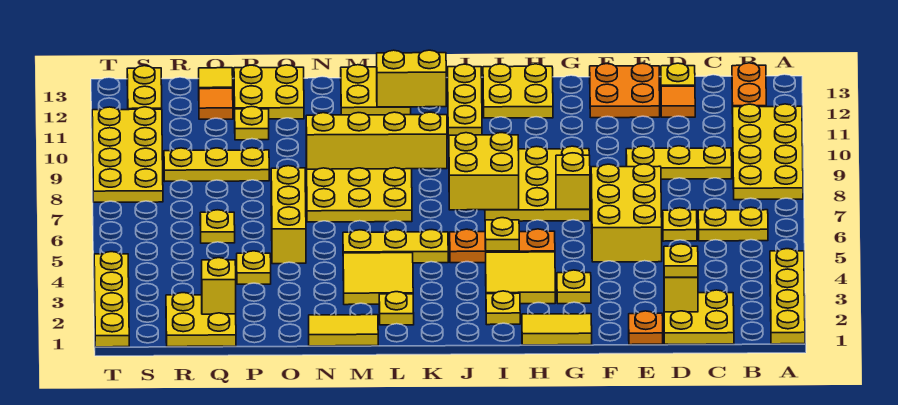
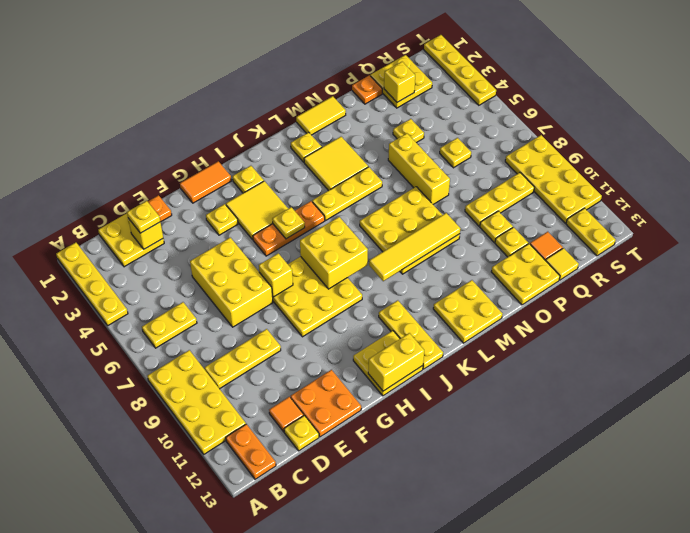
yellow plate D6 level 1 -> yellow plate P10 level 1
yellow tile G1:H1 level 1 -> orange tile G1:H1 level 1
yellow brick K9:N9 level 2 -> yellow tile K9:N9 level 2
yellow brick K12:L12 level 2 -> yellow brick H13:I13 level 2
none -> orange plate P1 level 1

